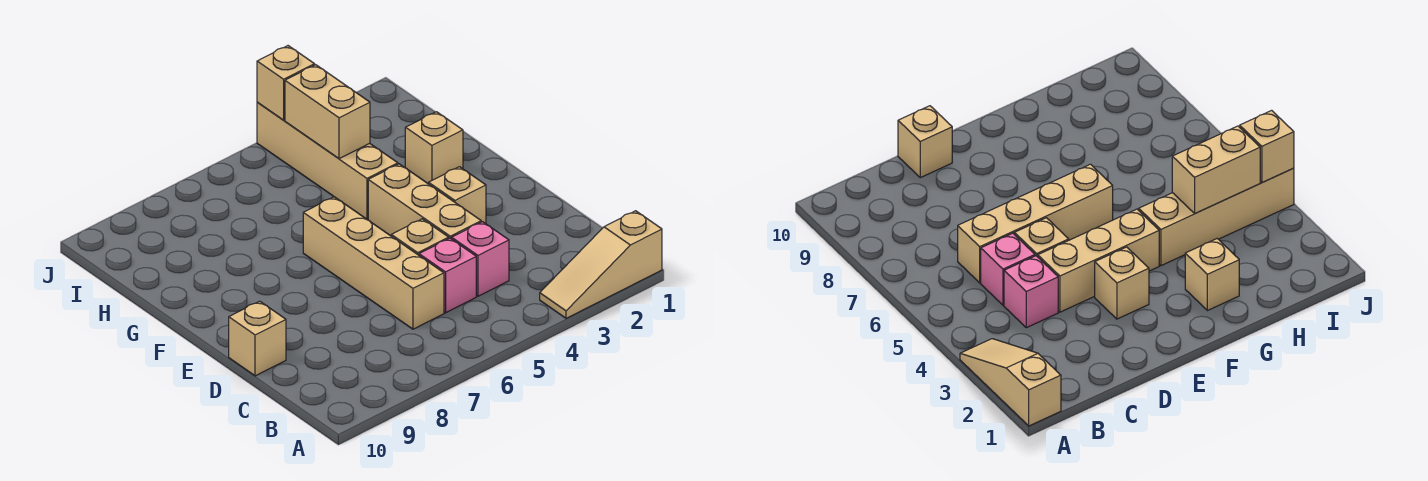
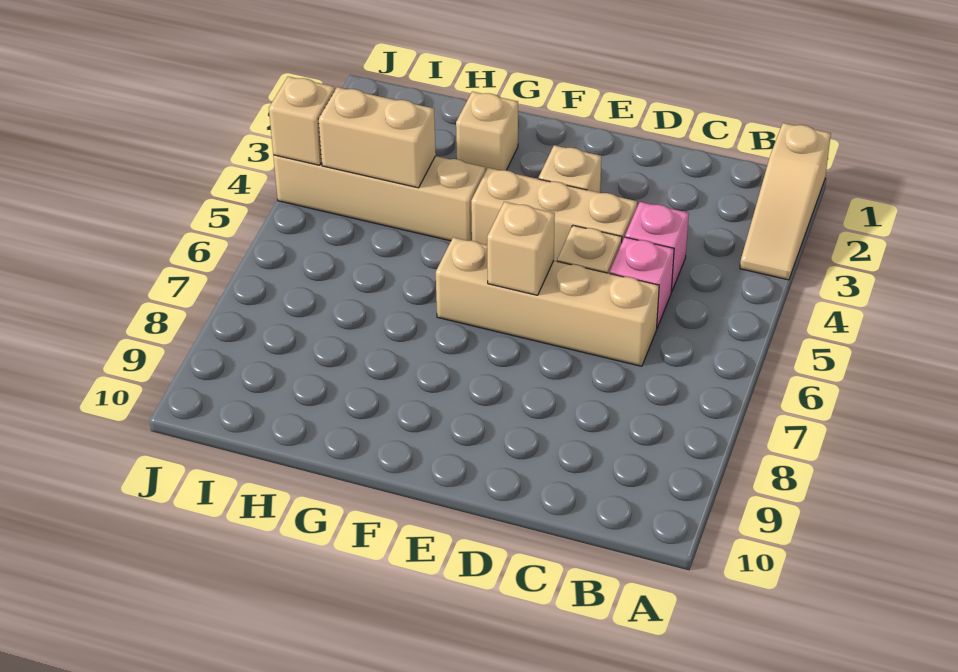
tan brick D10 level 1 -> tan brick E6 level 2

